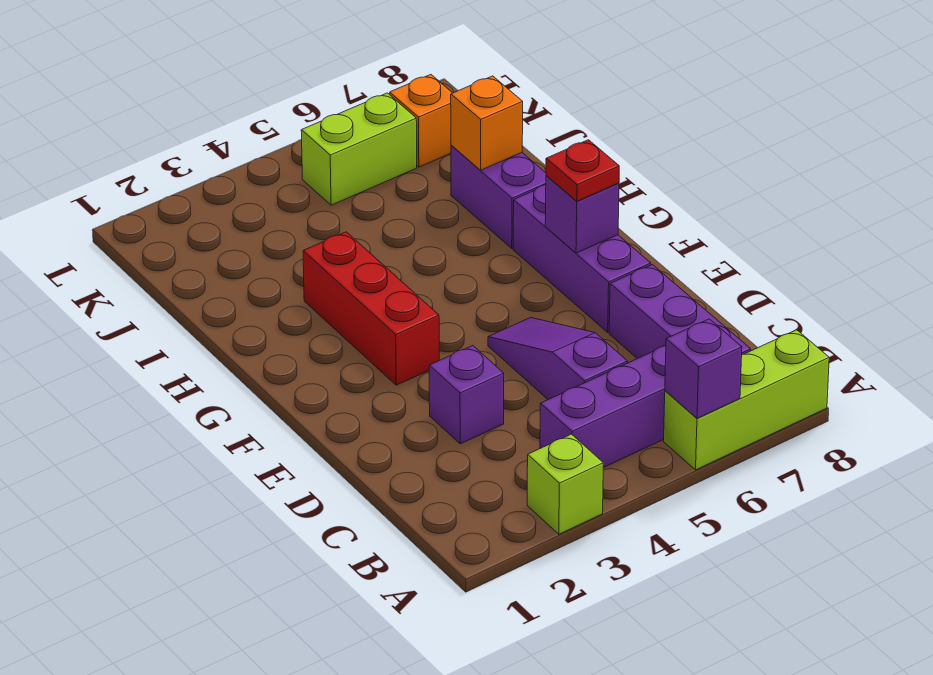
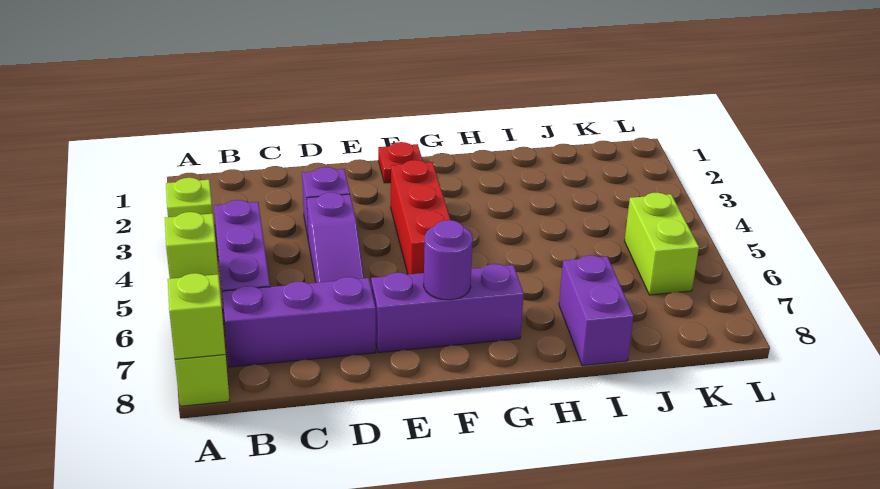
purple brick A6 level 2 -> lime brick A6 level 2
none -> lime brick A8 level 2
purple slope C5:E5 level 1 top C -> purple slope D4:D6 level 1 top 4
red brick F3:H3 level 1 -> red brick F3:F5 level 1
purple brick F7 level 2 -> purple round brick F7 level 2
red plate F7 level 3 -> red plate F1 level 1
purple brick H7:I7 level 1 -> purple brick I7:I8 level 1
orange brick I7 level 2 -> none
orange brick K7 level 1 -> none

